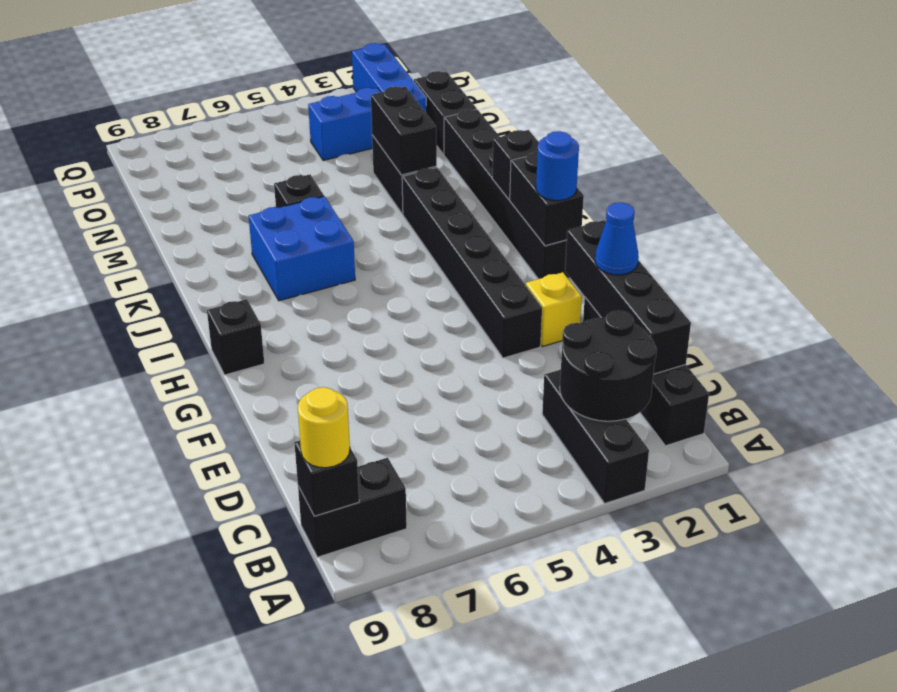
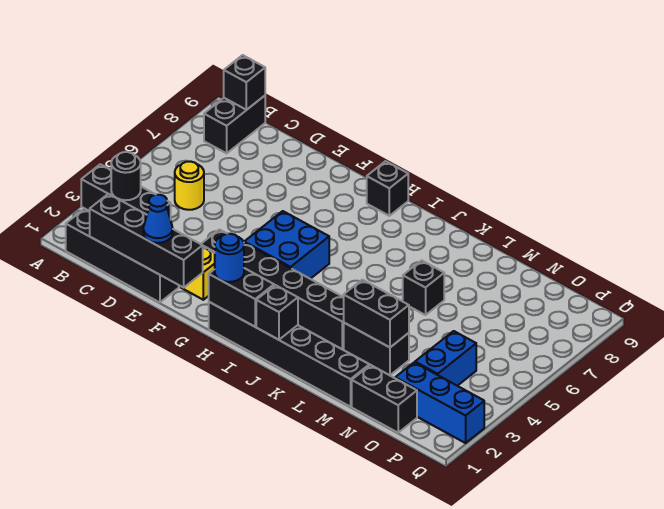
black round brick B2:C3 level 2 -> black round brick B3 level 2
yellow round brick B9 level 3 -> yellow round brick C5 level 1
blue brick J6:K7 level 1 -> blue brick G4:H5 level 1

